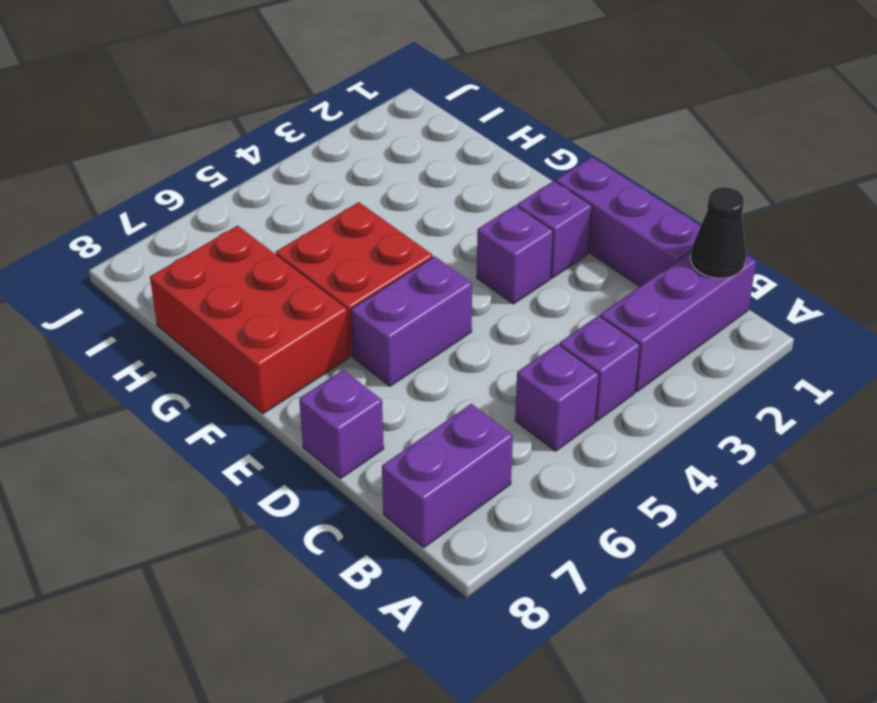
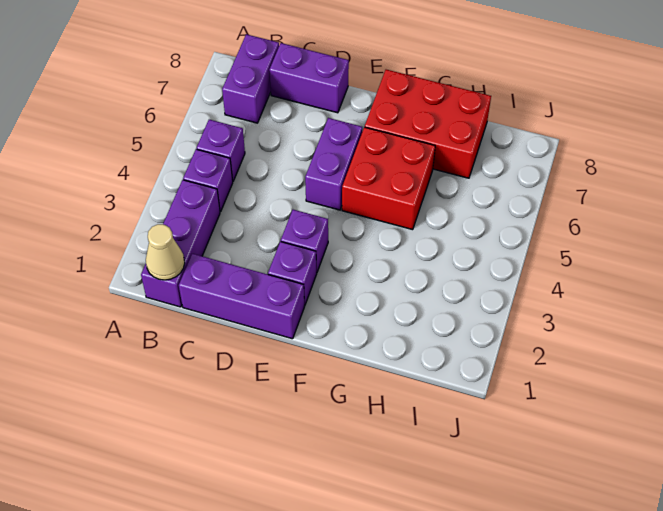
black cone B1 level 2 -> tan cone B1 level 2
purple brick D8 level 1 -> purple brick C8:D8 level 1

